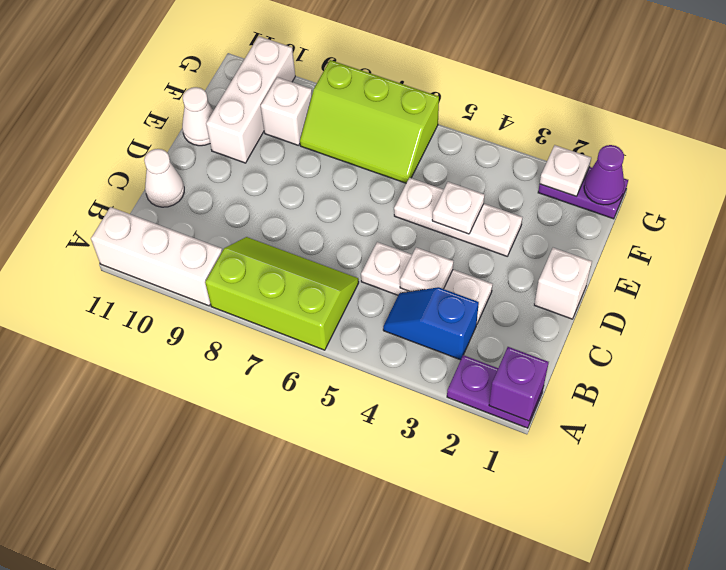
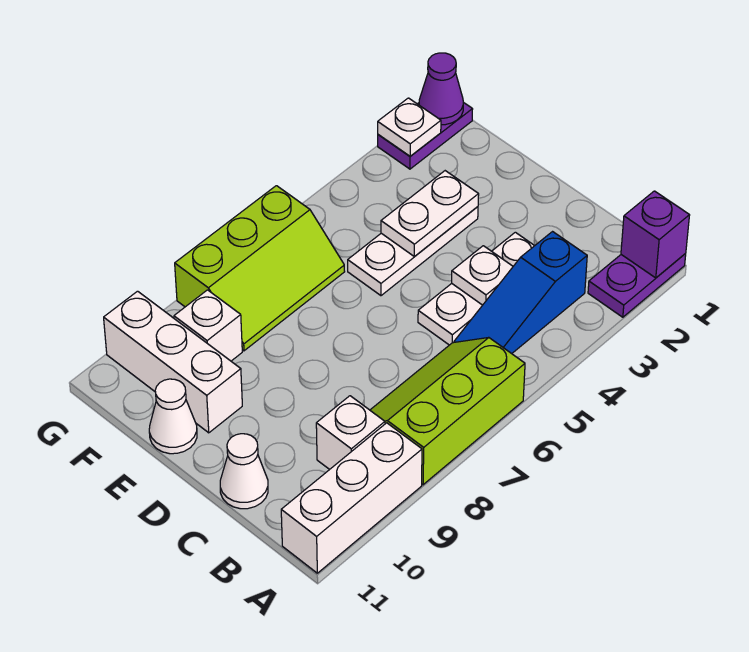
blue slope B3:B4 level 1 top 3 -> blue slope B3:B5 level 1 top 3
white brick D1 level 1 -> white brick B9 level 1
white plate E4 level 2 -> white plate E3:E4 level 2

